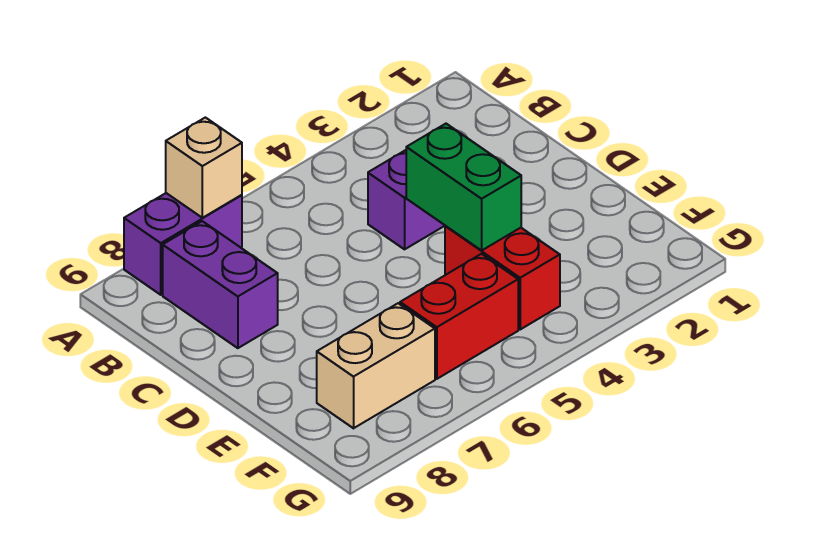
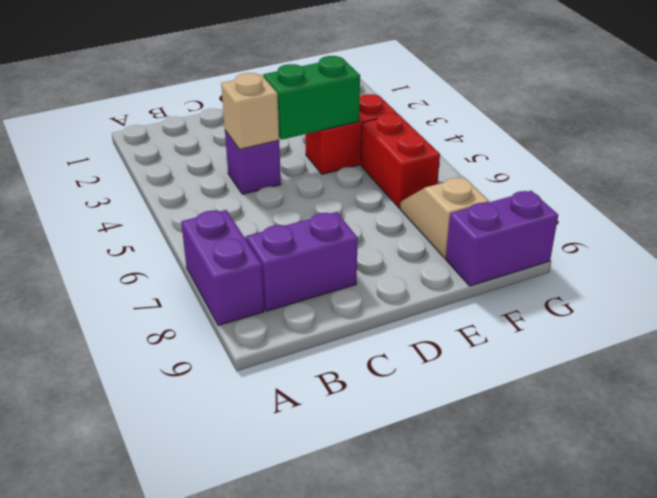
tan brick A7 level 2 -> tan brick C4 level 2
tan brick F7:F8 level 1 -> tan slope F7:F8 level 1 top 8
none -> purple brick F9:G9 level 1

